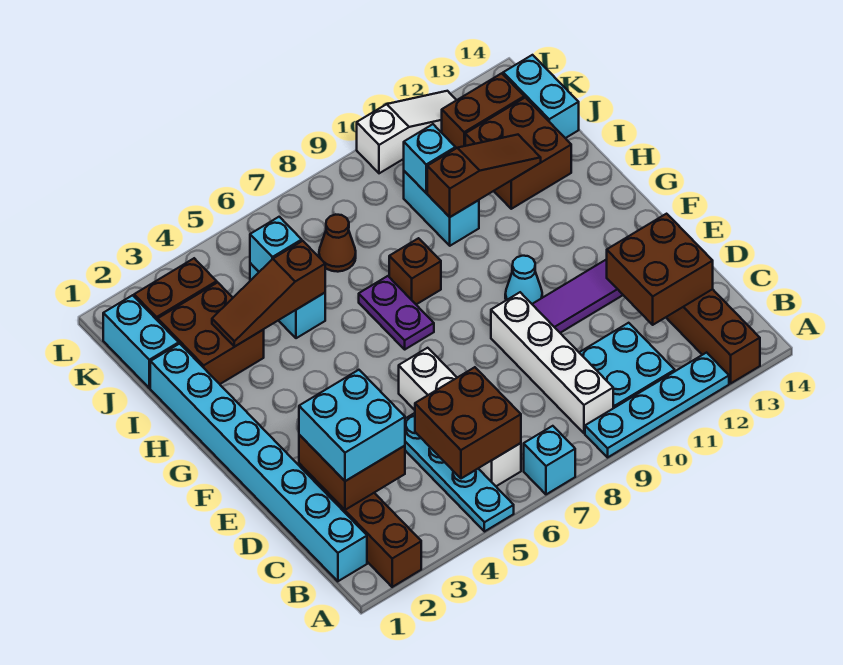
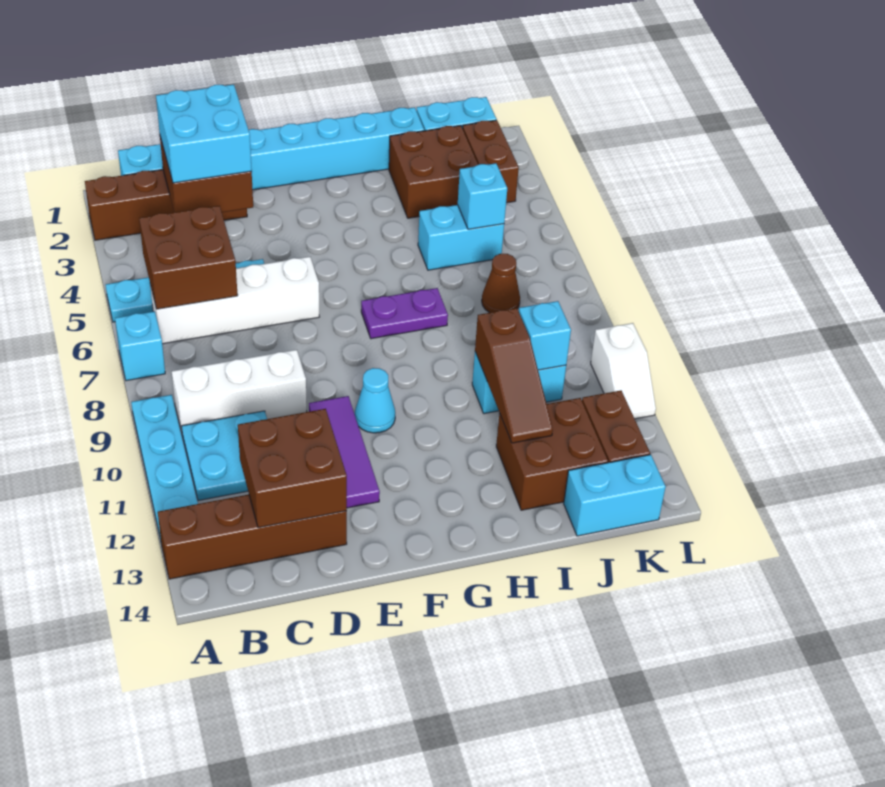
white brick B9:E9 level 1 -> white brick B9:D9 level 1
brown brick H8 level 1 -> none
brown slope I3:I5 level 2 top 5 -> none
white slope L10:L12 level 1 top 10 -> white slope L10:L11 level 1 top 10

